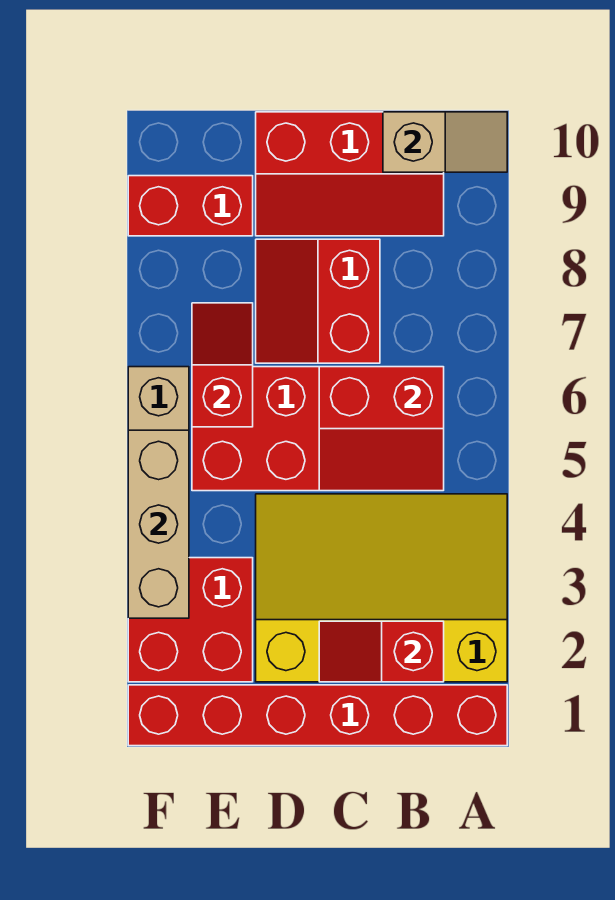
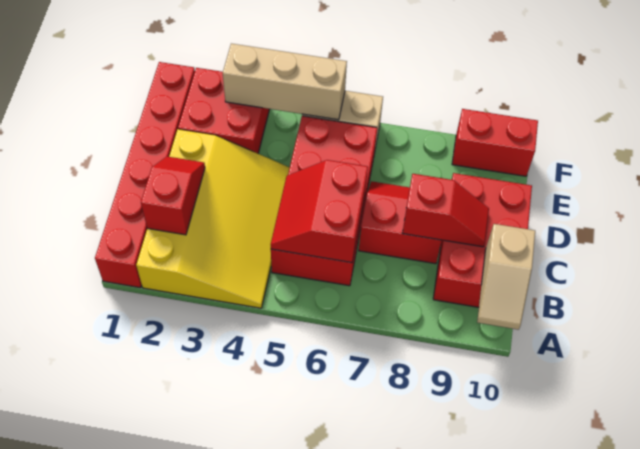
red slope B9:D10 level 1 top 10 -> red brick B9:D10 level 1
red slope E6:E7 level 2 top 6 -> red slope C8:C9 level 2 top 8
red brick E9:F9 level 1 -> red brick F9:F10 level 1

